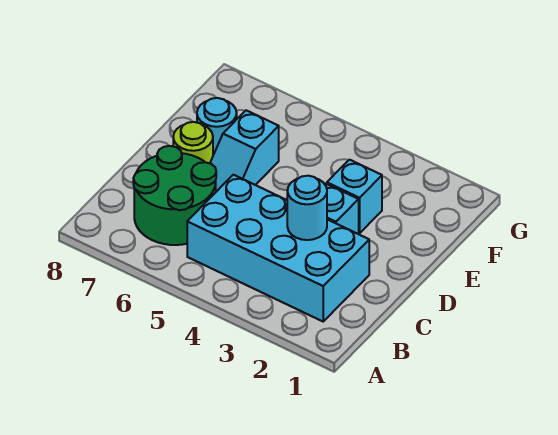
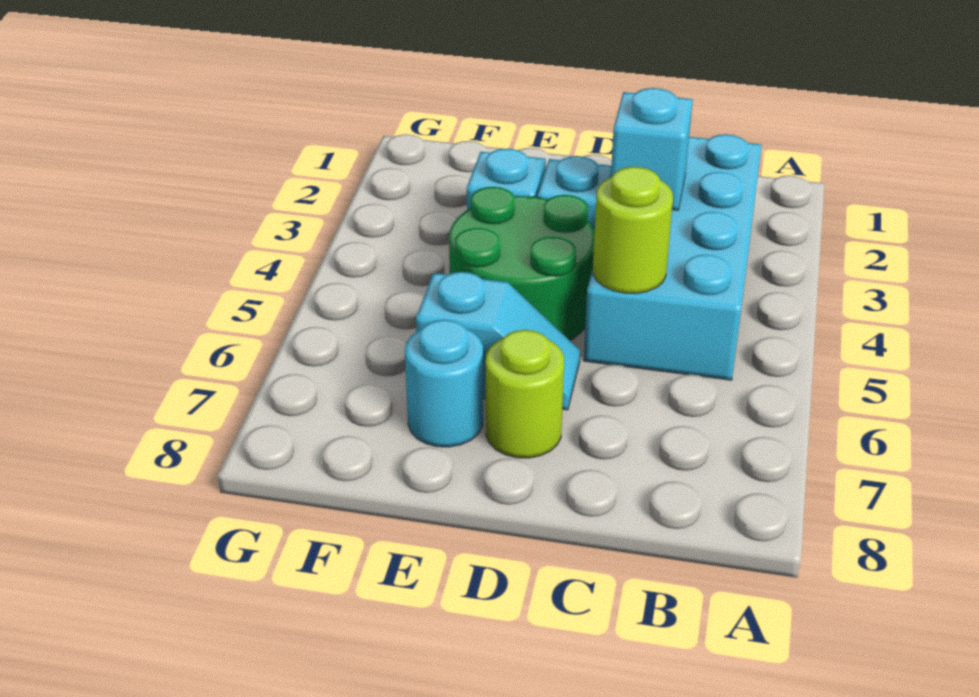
green round brick B6:C7 level 1 -> green round brick D4:E5 level 1
cyan round brick C3 level 2 -> cyan brick C3 level 2
none -> lime round brick C5 level 2

